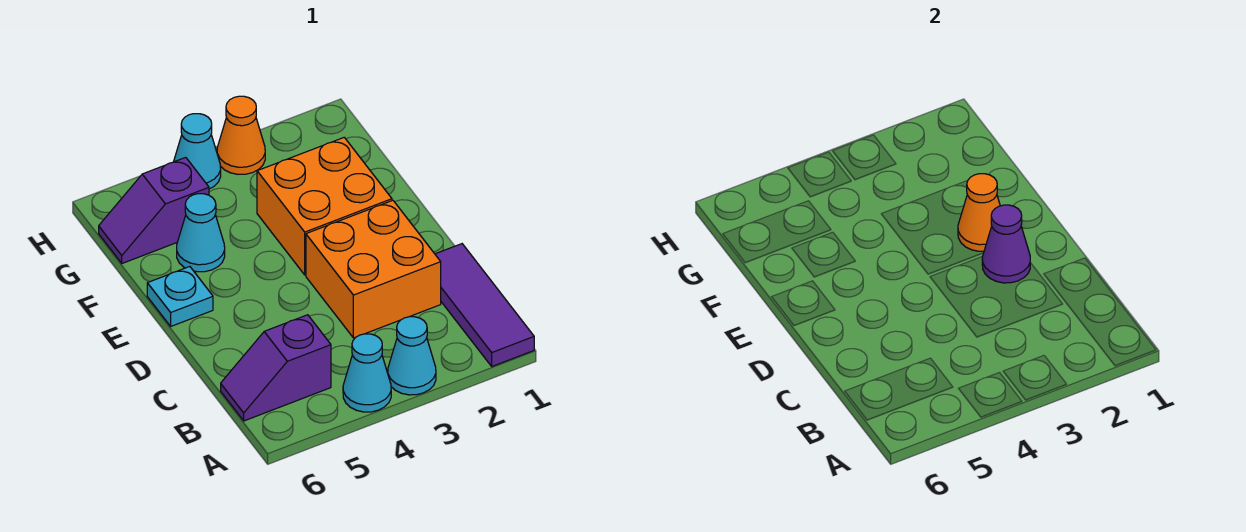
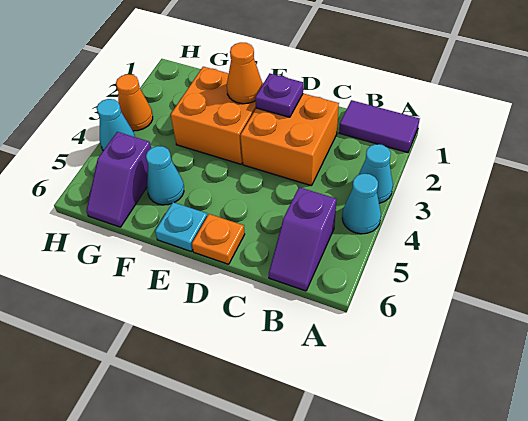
purple tile A1:C1 level 1 -> purple tile A1:B1 level 1
purple cone D2 level 2 -> purple plate D2 level 2
none -> orange plate D6 level 1

